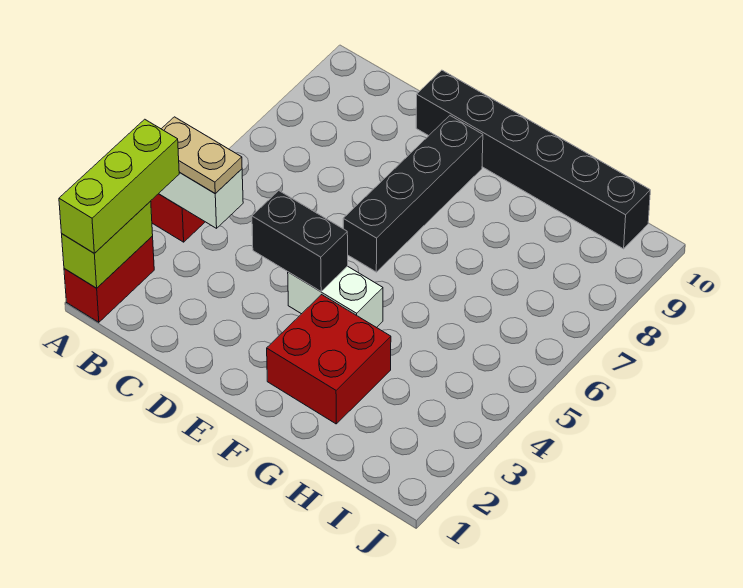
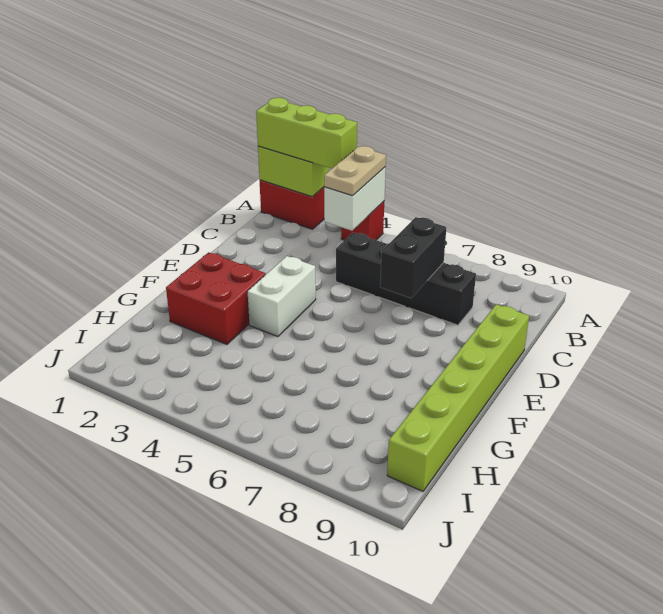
black brick D4:E4 level 2 -> black brick C7:D7 level 2
black brick D10:I10 level 1 -> lime brick D10:I10 level 1
black brick E6:E9 level 1 -> black brick C5:C8 level 1

